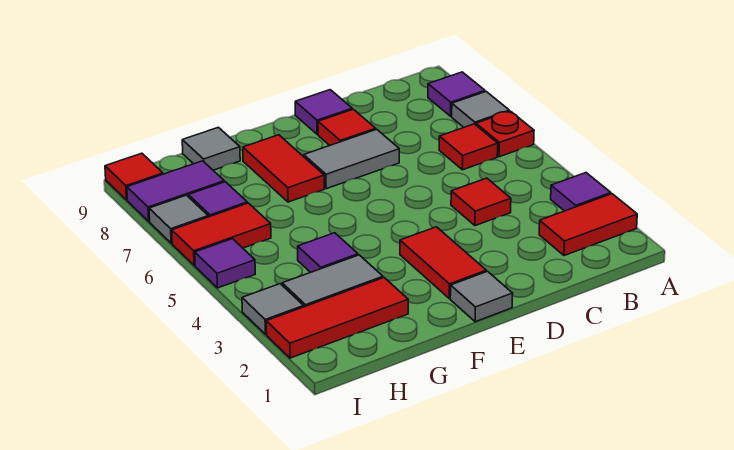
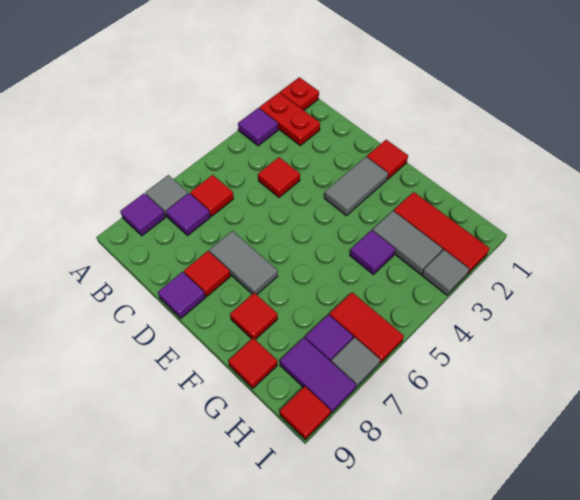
red tile A2:B2 level 1 -> red plate A2:B2 level 1
red plate A6 level 1 -> red plate A1 level 1
grey tile E1 level 1 -> red tile E1 level 1
red tile E2:E3 level 1 -> grey tile E2:E3 level 1
red tile F7:F8 level 1 -> red tile F8 level 1
grey tile G9 level 1 -> red tile G9 level 1
purple tile I5 level 1 -> purple tile B7 level 1

